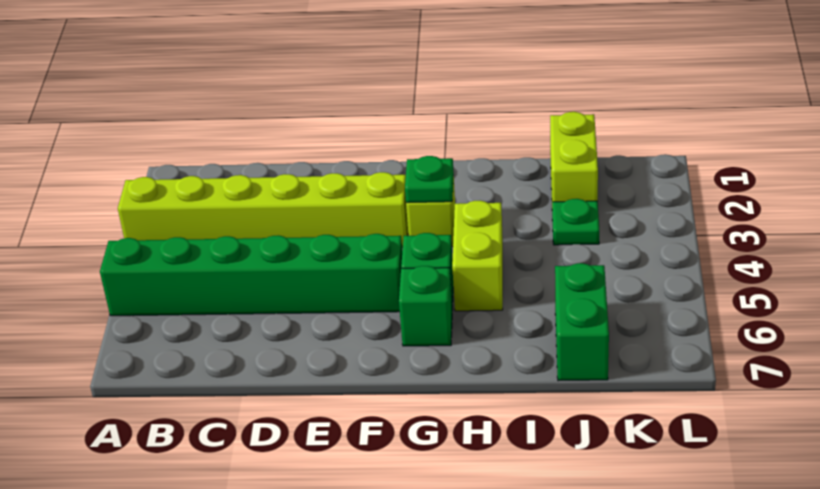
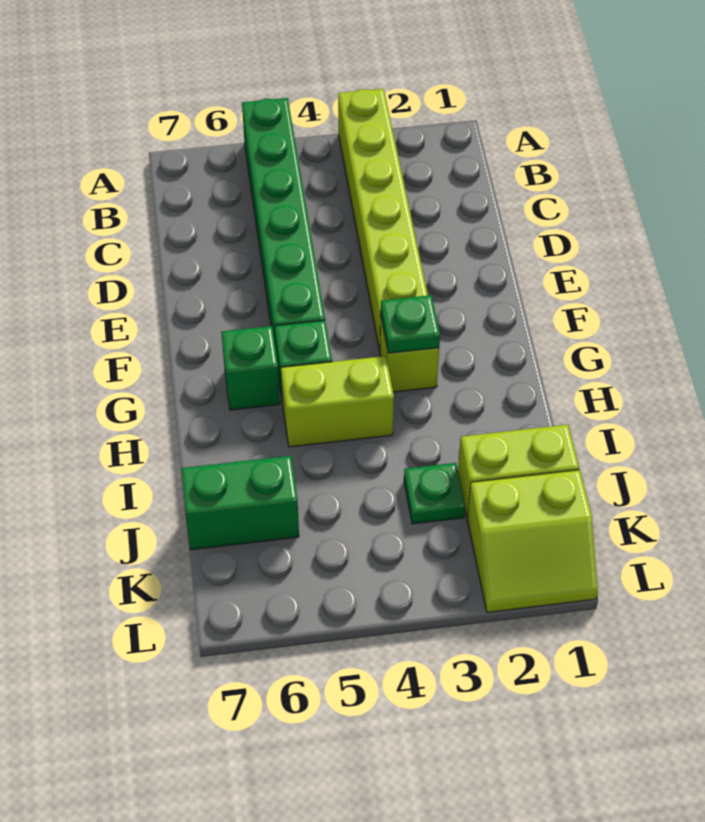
none -> lime slope K1:L2 level 1 top K

